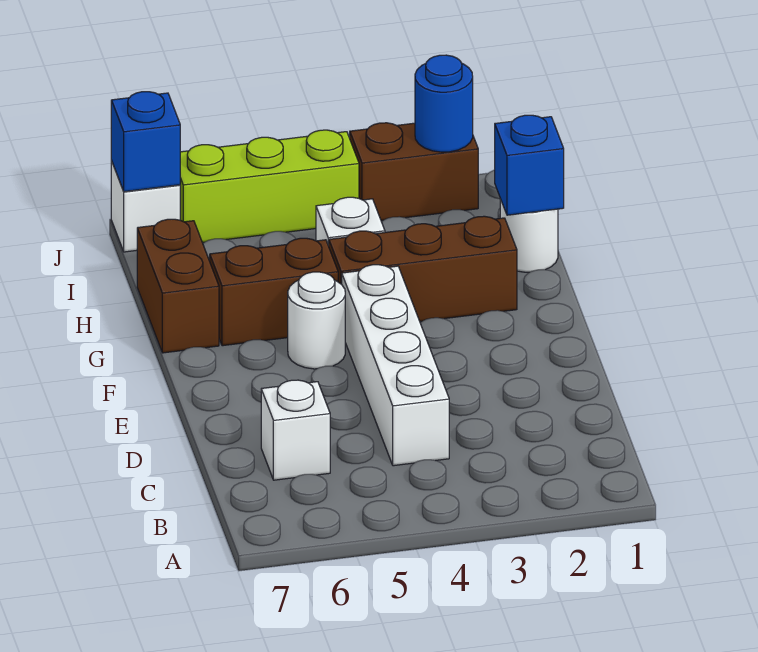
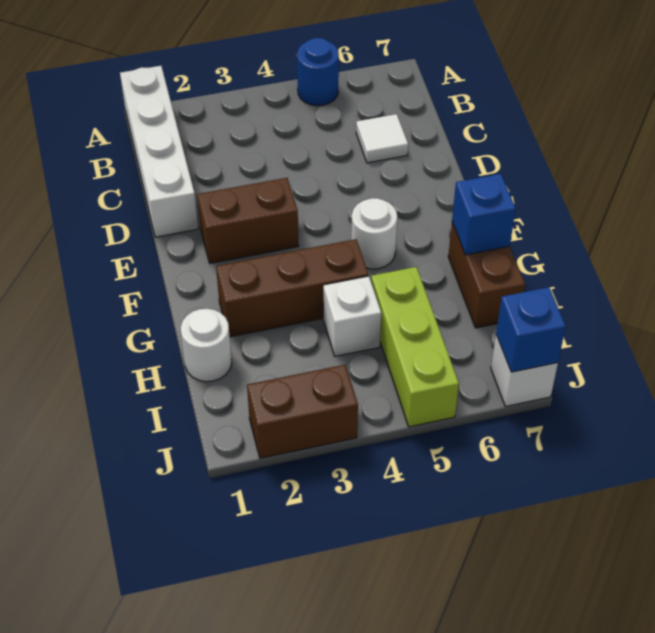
white brick C4:F4 level 1 -> white brick A1:D1 level 1
white brick C6 level 1 -> white tile C6 level 1
brown brick G5:G6 level 1 -> brown brick E2:E3 level 1
blue brick H1 level 2 -> blue brick G7 level 2
blue round brick J2 level 2 -> blue round brick A5 level 1
lime brick J4:J6 level 1 -> lime brick H5:J5 level 1

